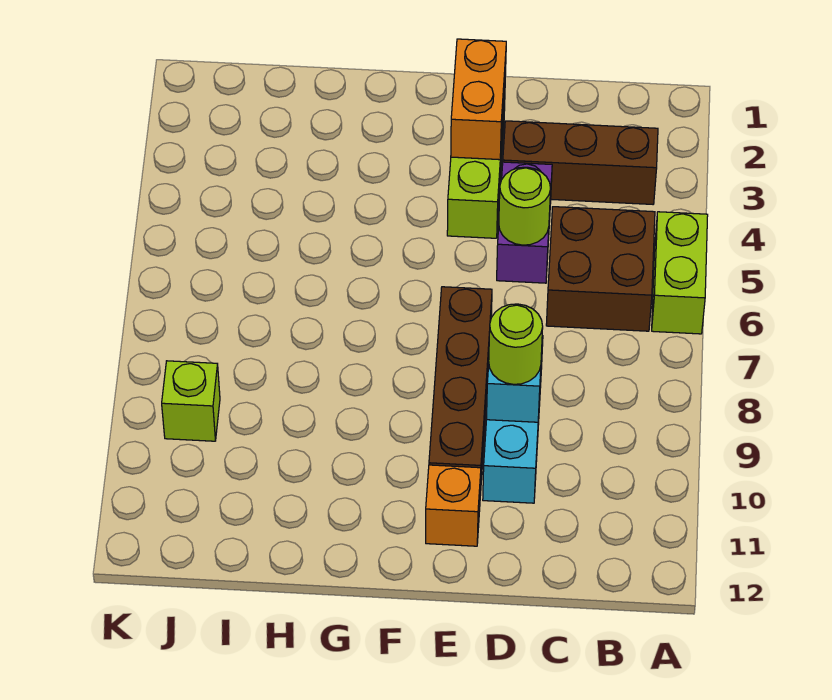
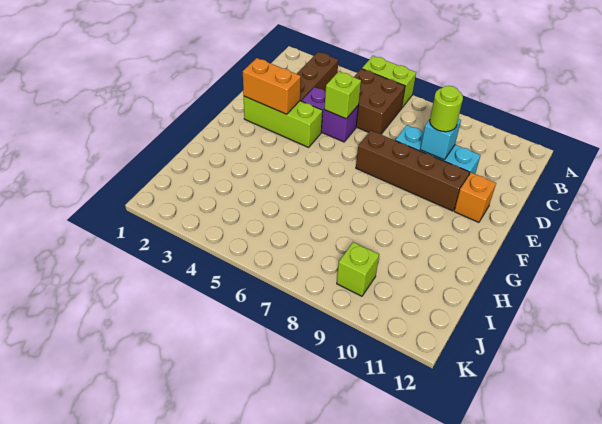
lime round brick D5 level 2 -> lime brick D5 level 2

